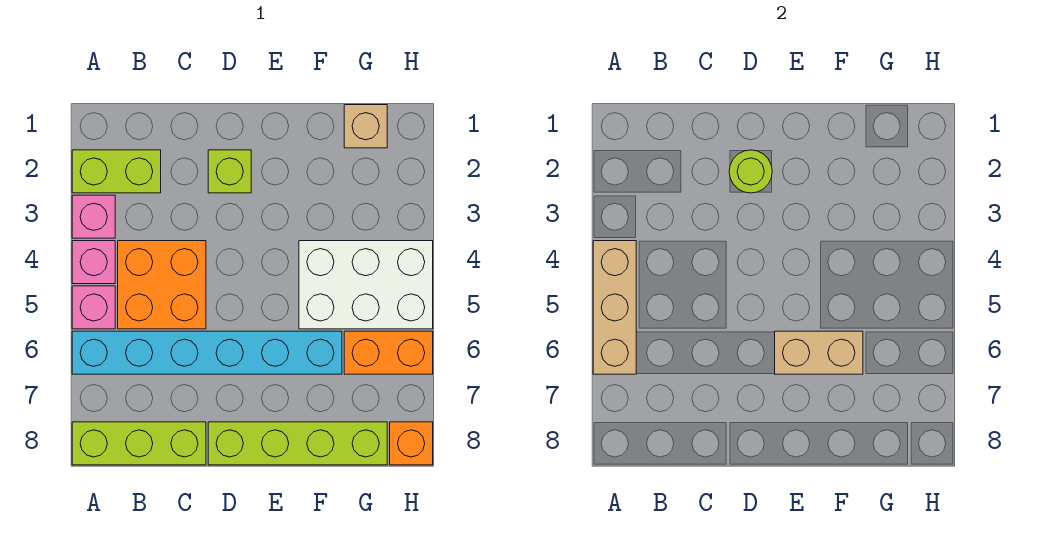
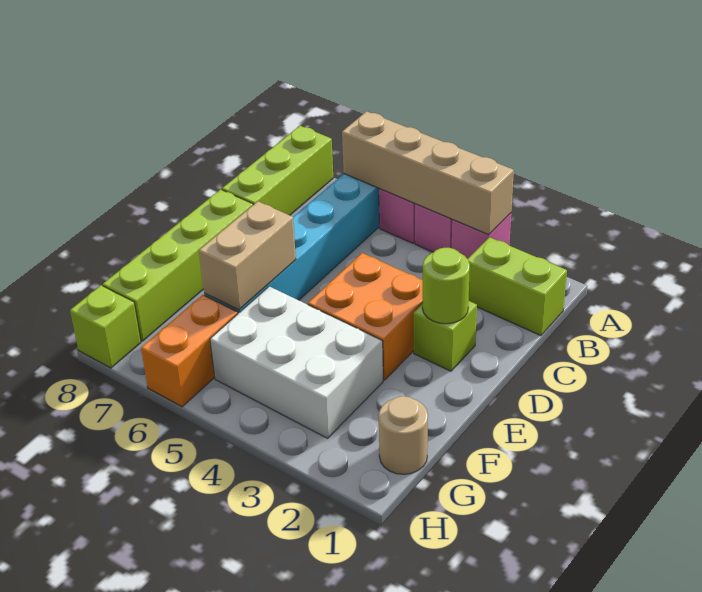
lime brick A2:B2 level 1 -> lime brick B1:B2 level 1
tan brick A4:A6 level 2 -> tan brick A3:A6 level 2
orange brick B4:C5 level 1 -> orange brick D3:E4 level 1
white brick F4:H5 level 1 -> white brick F3:G5 level 1
tan brick G1 level 1 -> tan round brick G1 level 1
orange brick H8 level 1 -> lime brick H8 level 1

